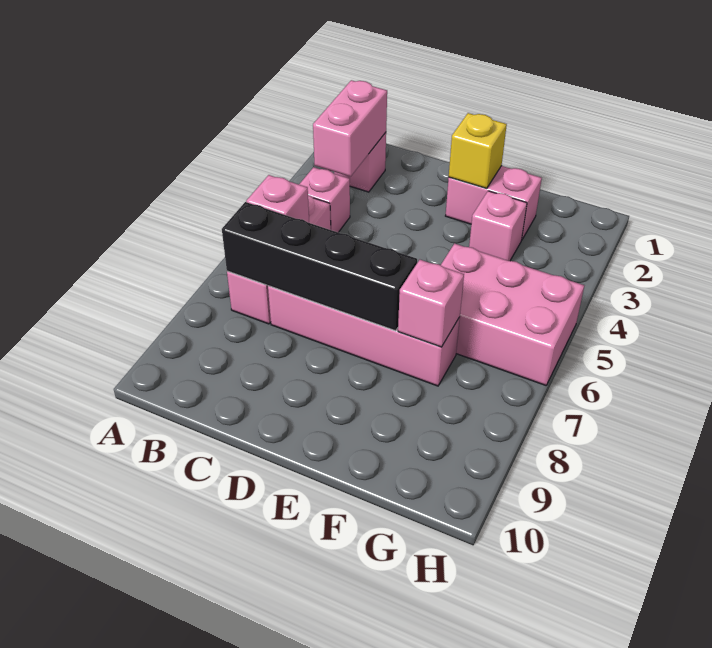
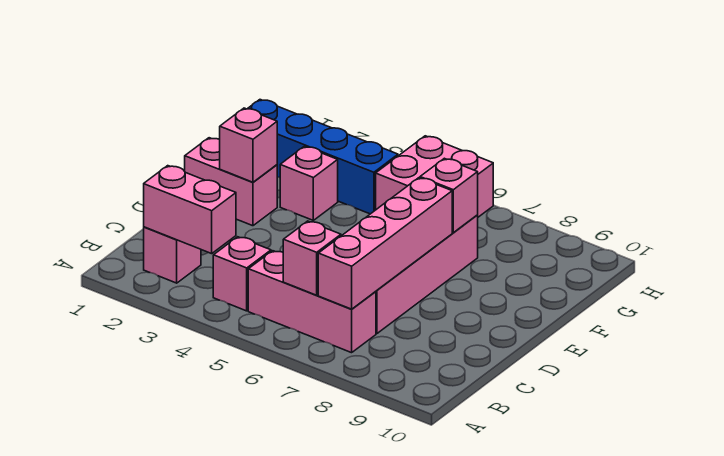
black brick B7:E7 level 2 -> pink brick B7:E7 level 2
pink brick E2:F2 level 1 -> pink brick E1:E2 level 1
yellow brick E2 level 2 -> pink brick E2 level 2
pink brick F5:H6 level 1 -> pink brick G5:H6 level 1
none -> blue brick G1:G4 level 1

